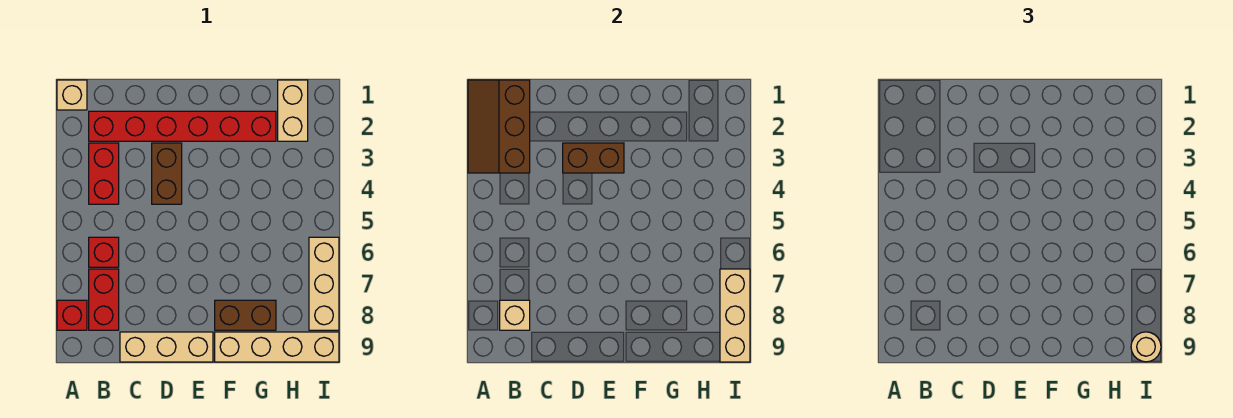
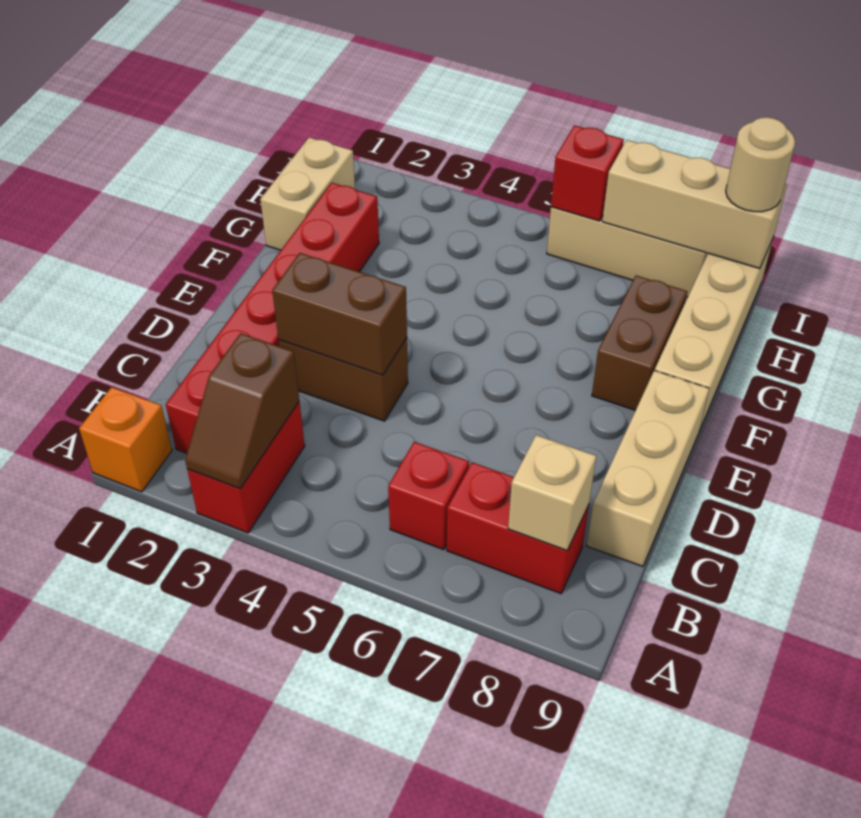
tan brick A1 level 1 -> orange brick A1 level 1
brown slope A1:B3 level 2 top B -> brown slope A3:B3 level 2 top B
red brick A8 level 1 -> red brick I6 level 2
red brick B3:B4 level 1 -> red brick A3:B3 level 1
brown brick D3:E3 level 2 -> brown brick D3:D4 level 2
tan brick H1:H2 level 1 -> tan brick G1:H1 level 1

